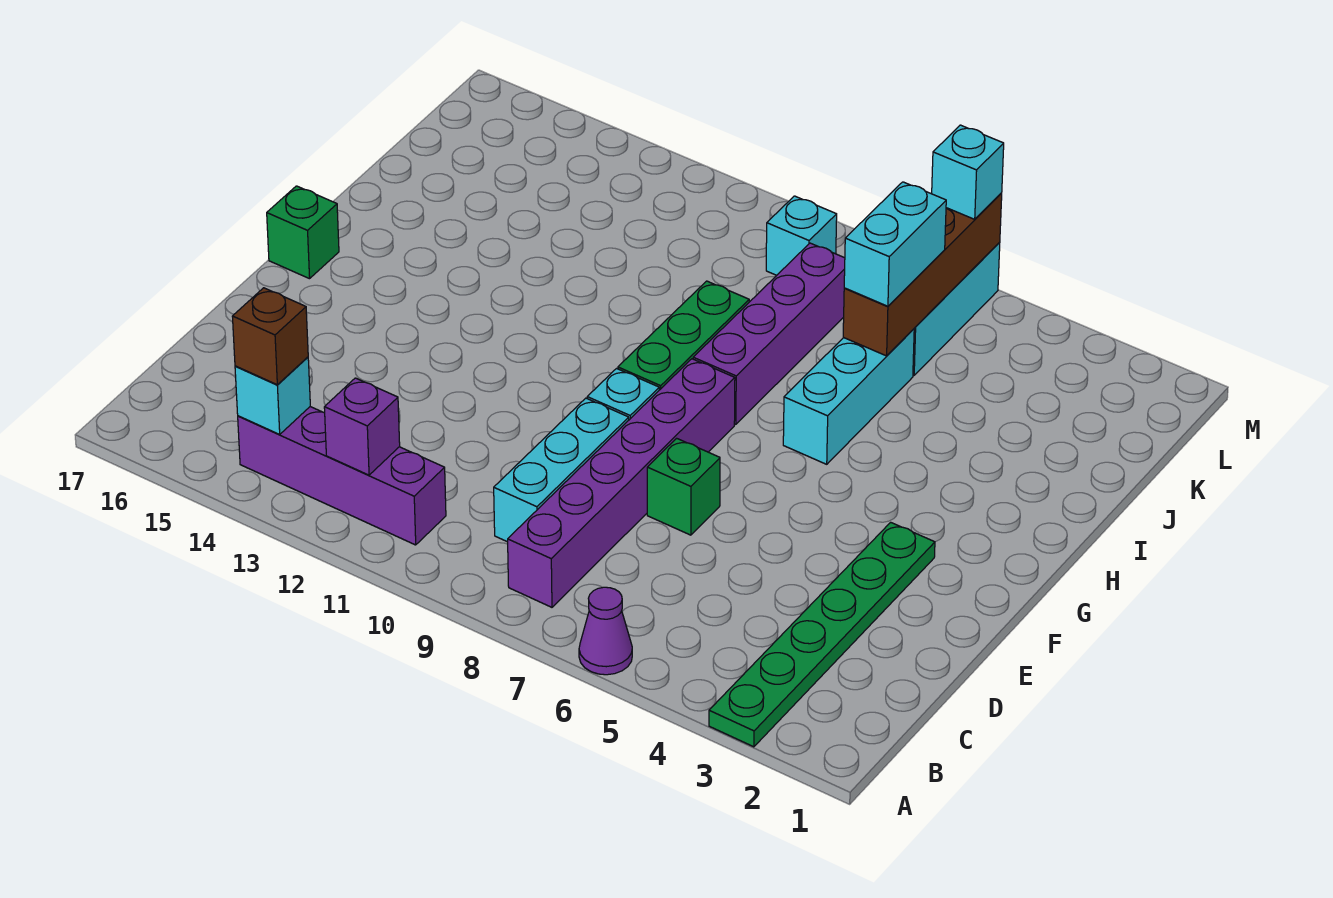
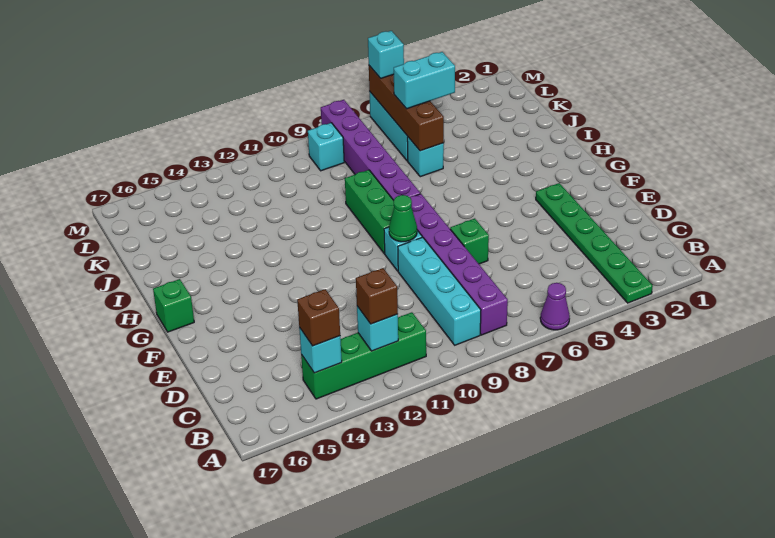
purple brick B11:B14 level 1 -> green brick B11:B14 level 1
purple brick B12 level 2 -> cyan brick B12 level 2
none -> brown brick B12 level 3
cyan brick C9:E9 level 1 -> cyan brick B9:E9 level 1
none -> green cone F9 level 2
cyan brick H6:J6 level 1 -> cyan brick J6 level 1
purple brick H8:K8 level 1 -> purple brick H8:M8 level 1
cyan brick J6:K6 level 3 -> cyan brick K5:K6 level 3

